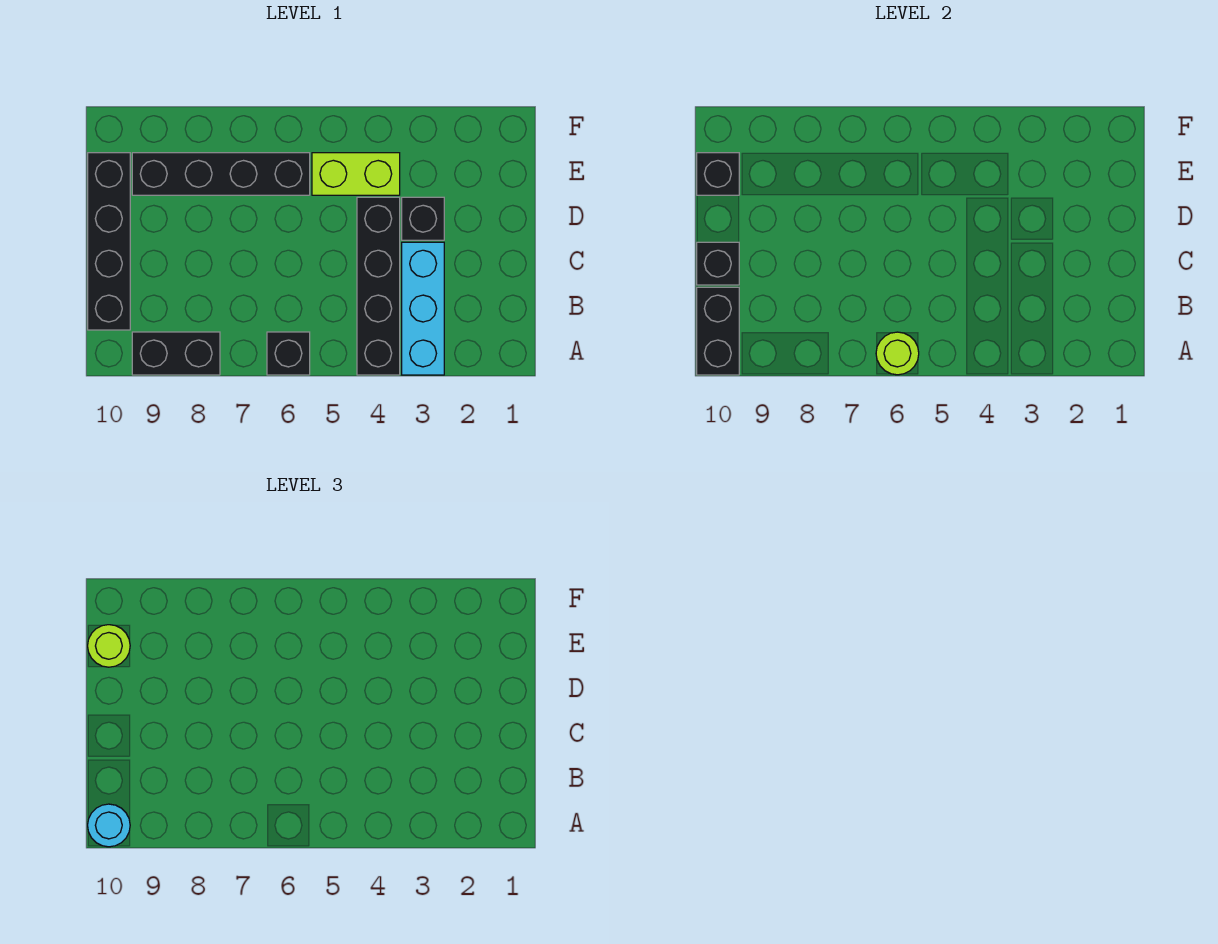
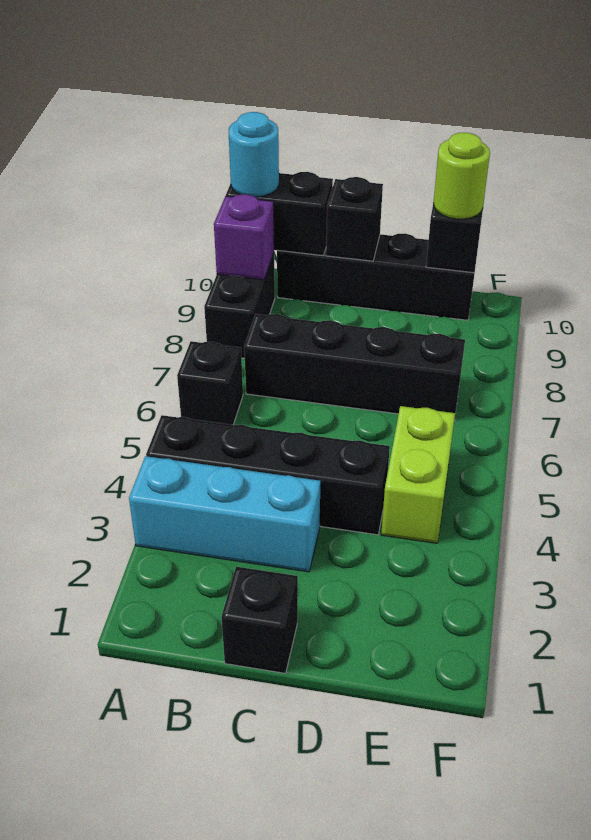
lime round brick A6 level 2 -> none
none -> purple brick A9 level 2
black brick D3 level 1 -> black brick C1 level 1
black brick E6:E9 level 1 -> black brick B7:E7 level 1

